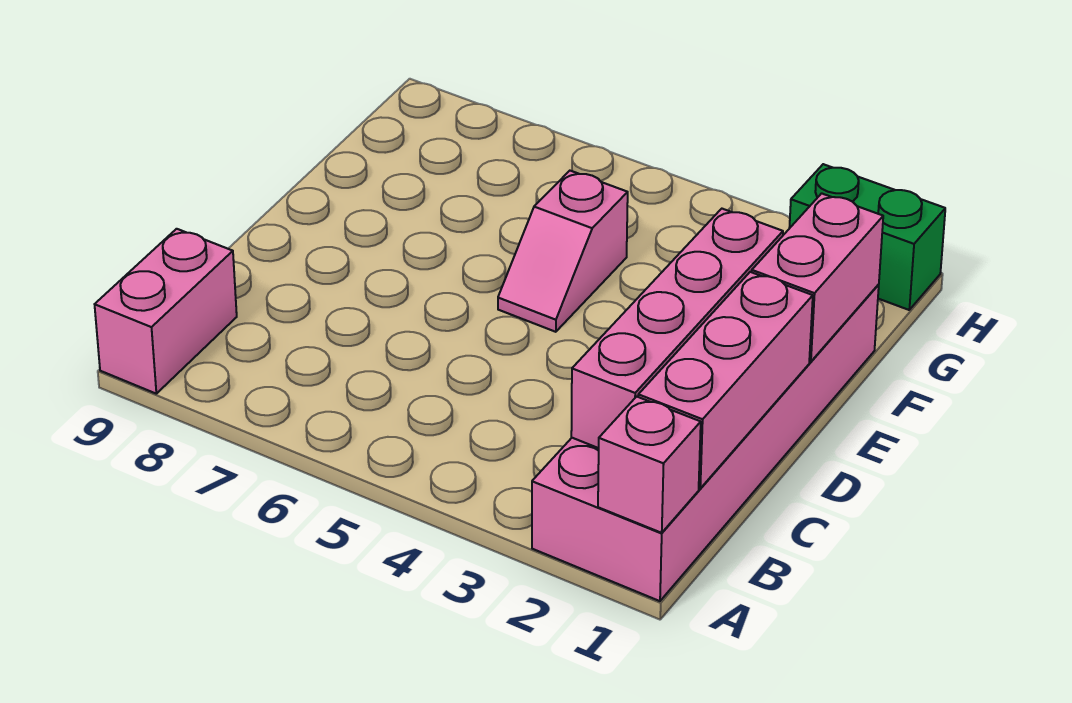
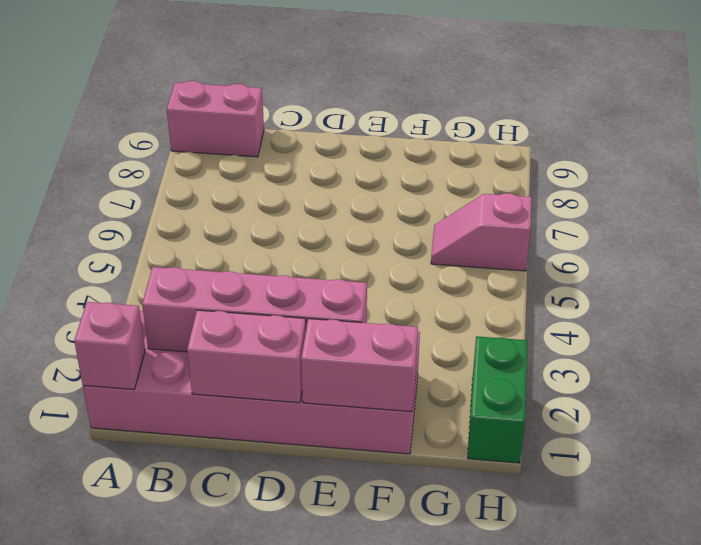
pink brick B1:D1 level 2 -> pink brick C1:D1 level 2
pink slope E5:F5 level 1 top F -> pink slope G6:H6 level 1 top H

